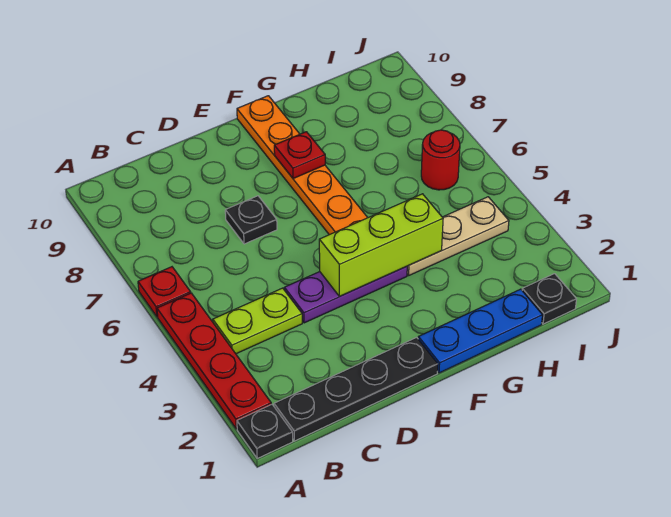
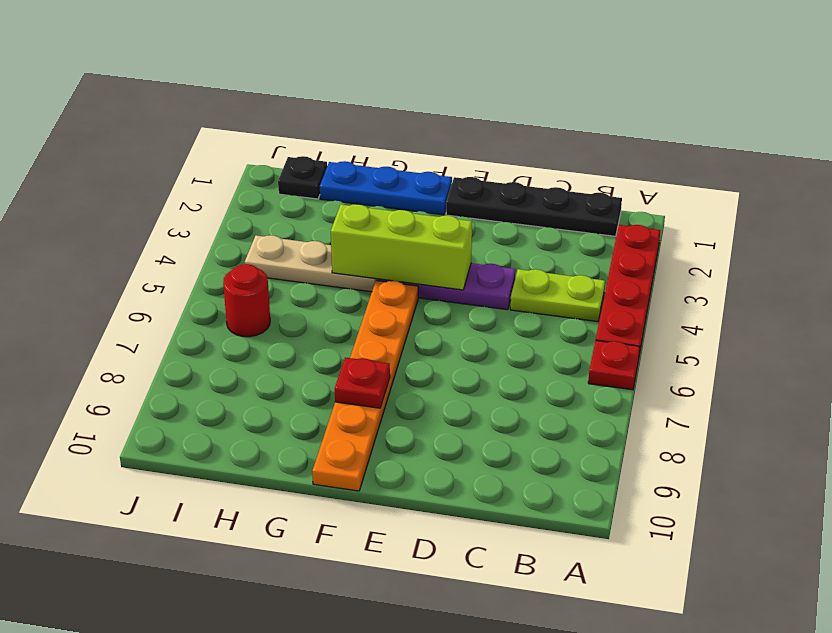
black plate A1 level 1 -> none
black plate D7 level 1 -> none

